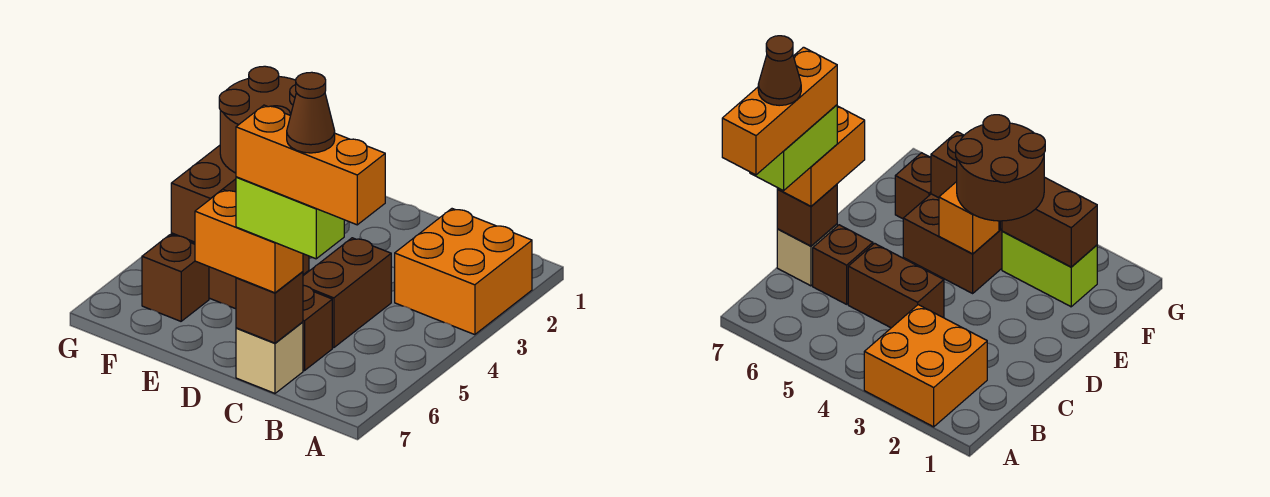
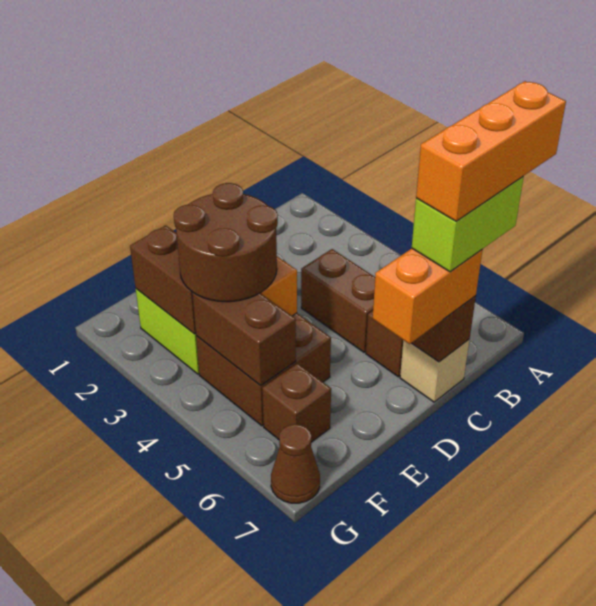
orange brick A2:B3 level 1 -> none
brown cone B7 level 6 -> brown cone G7 level 1

